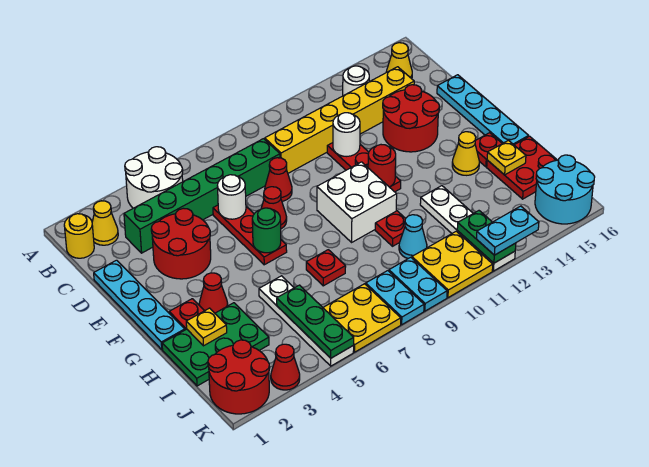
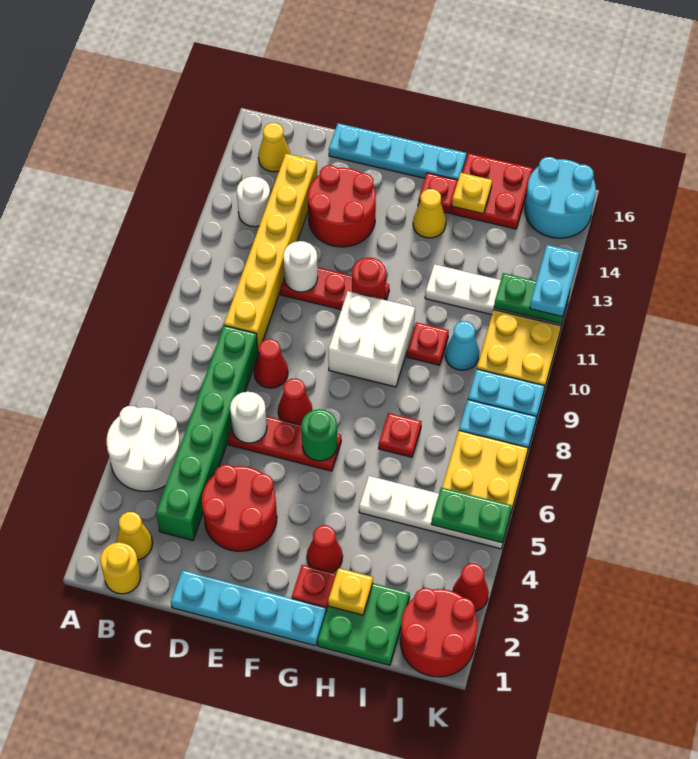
green plate H1:I3 level 1 -> green plate H1:I2 level 1
green plate I5:K5 level 2 -> green plate J5:K5 level 2

